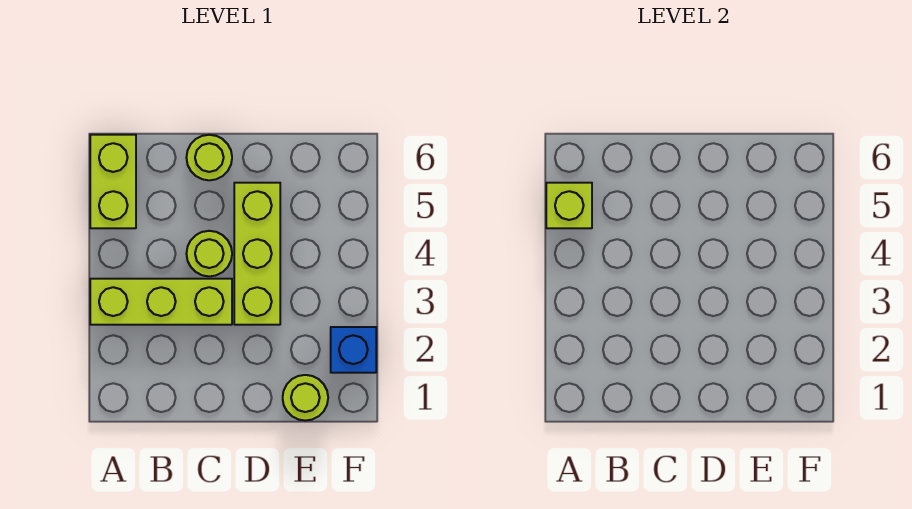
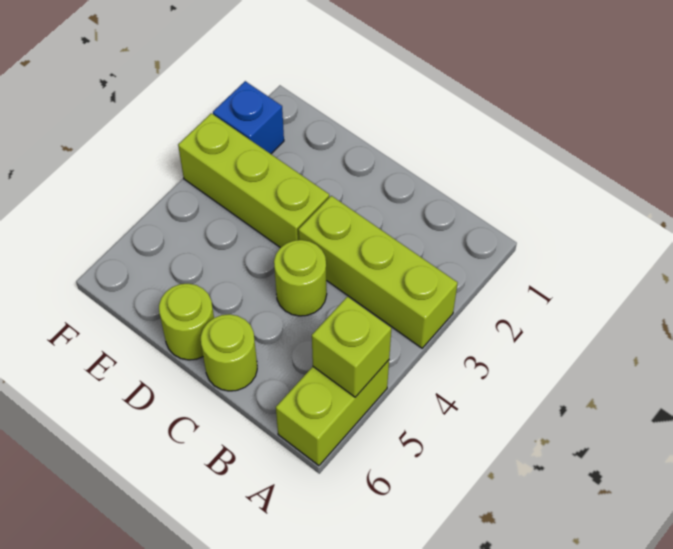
lime brick D3:D5 level 1 -> lime brick D3:F3 level 1
lime round brick E1 level 1 -> lime round brick D6 level 1

